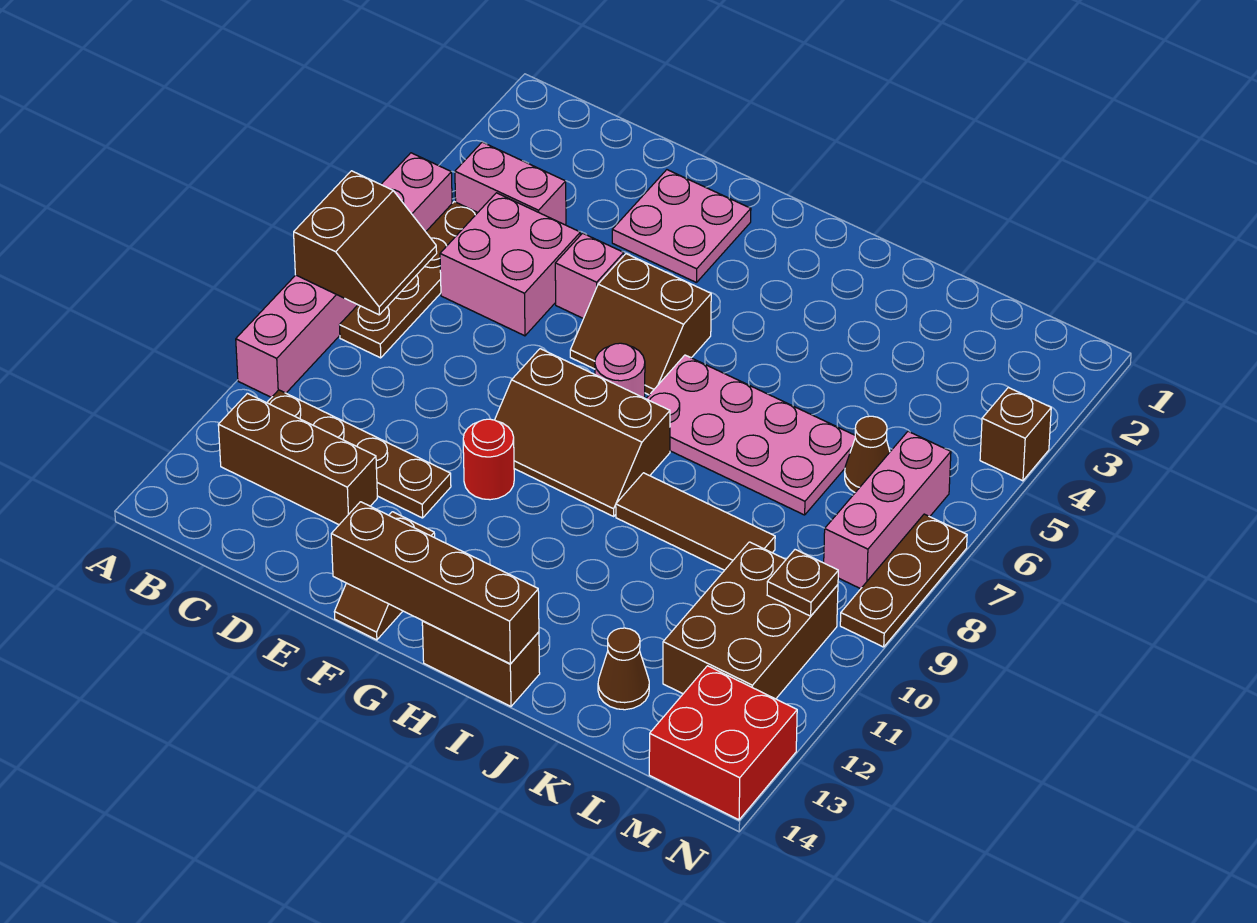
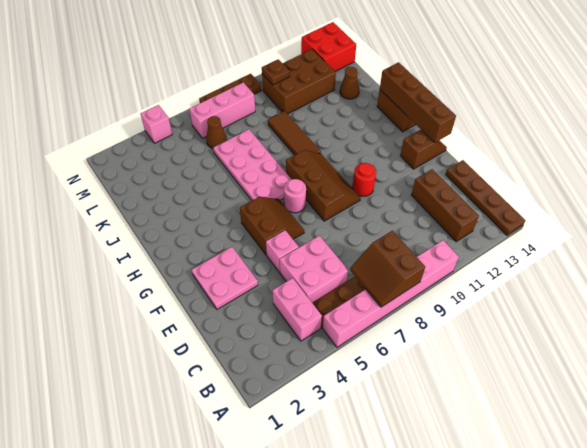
brown slope A7:B8 level 2 top A -> brown slope A7:B8 level 2 top 8
brown plate B11:E11 level 1 -> brown plate A14:D14 level 1
brown brick N4 level 1 -> pink brick N4 level 1

